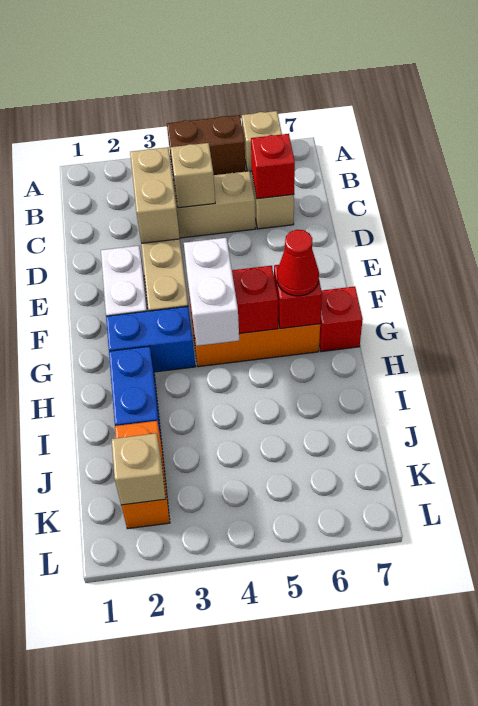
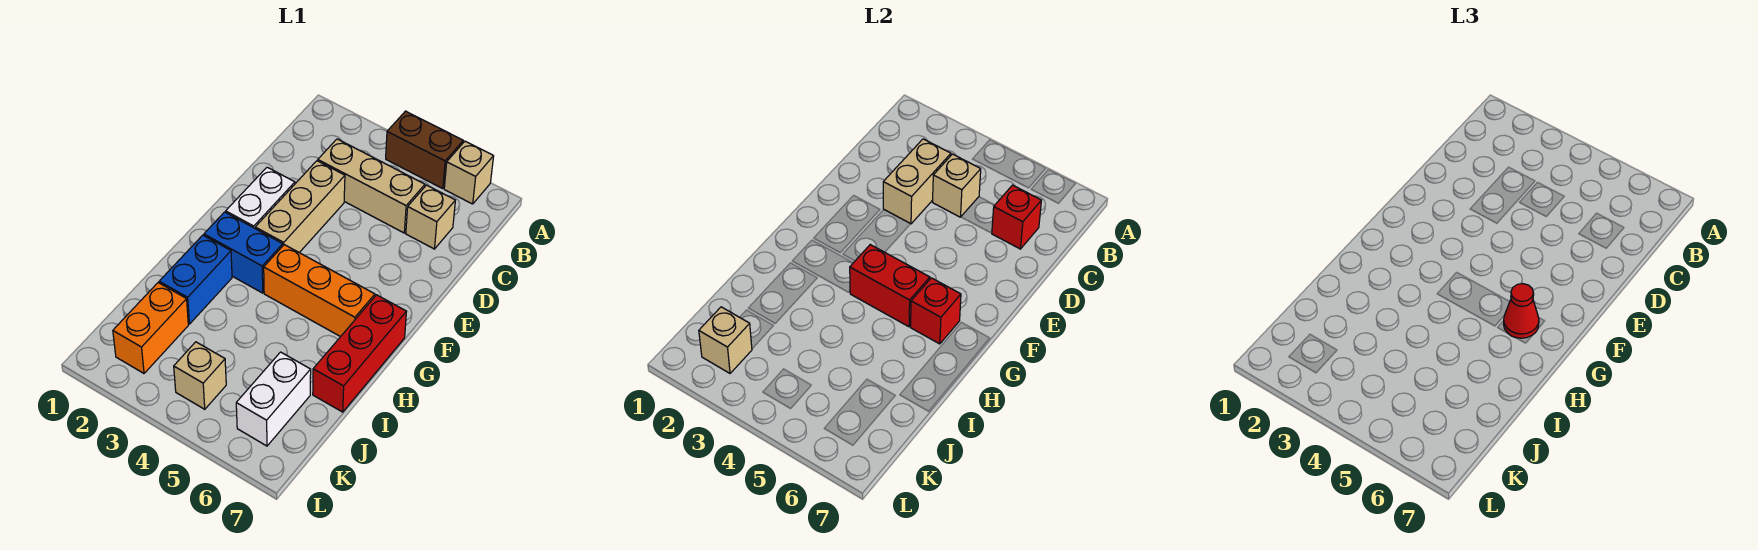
white brick G4:H4 level 3 -> white brick J6:K6 level 1
red brick G7 level 1 -> red brick G7:I7 level 1
none -> tan brick K4 level 1

